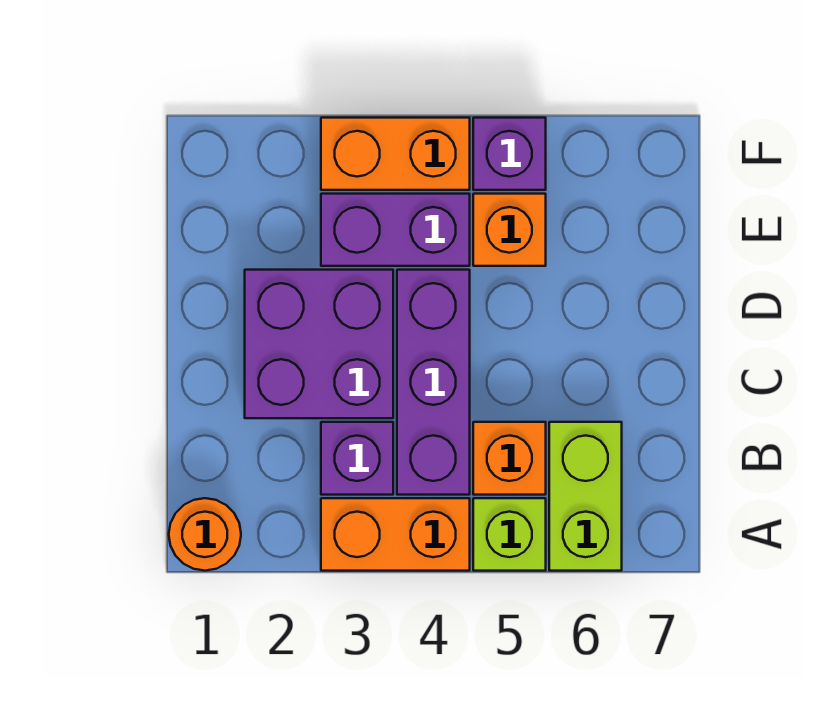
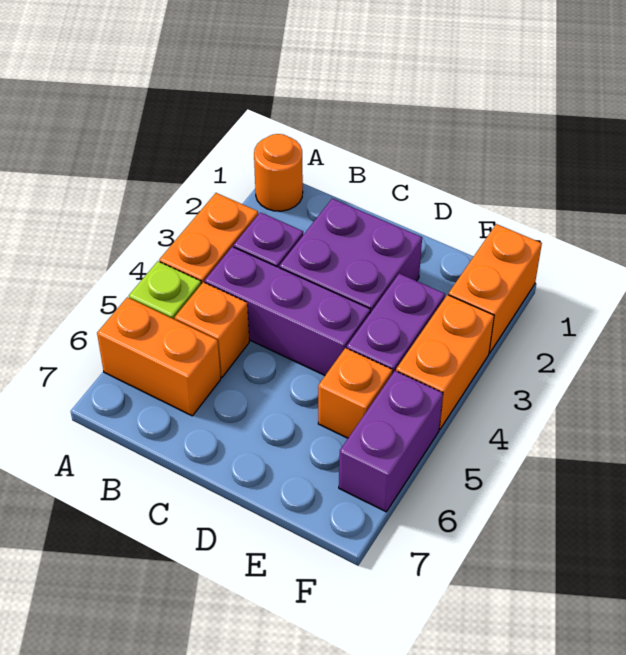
lime brick A6:B6 level 1 -> orange brick A6:B6 level 1
none -> orange brick F1:F2 level 1
purple brick F5 level 1 -> purple brick F5:F6 level 1

